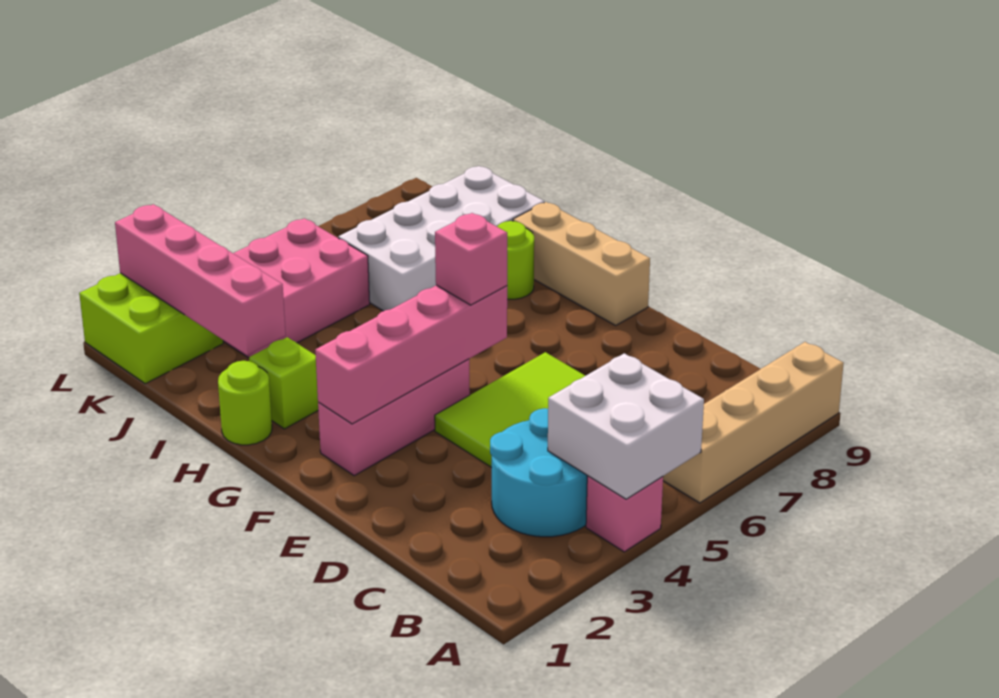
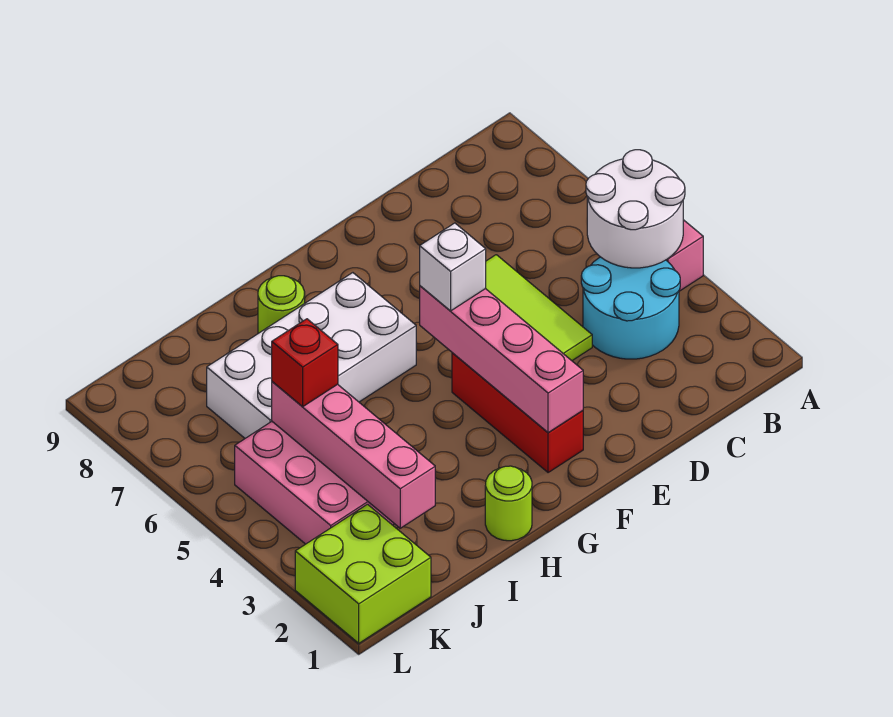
white brick A4:B5 level 2 -> white round brick A4:B5 level 2
tan brick A6:A9 level 1 -> none
pink brick F2:F4 level 1 -> red brick F2:F4 level 1
pink brick F5 level 3 -> white brick F5 level 3
tan brick F9:H9 level 1 -> none
lime brick H2 level 1 -> none
pink brick I2:L2 level 2 -> pink brick J2:J5 level 2
white brick I6:J9 level 1 -> white brick G6:J7 level 1
none -> red brick J5 level 3

